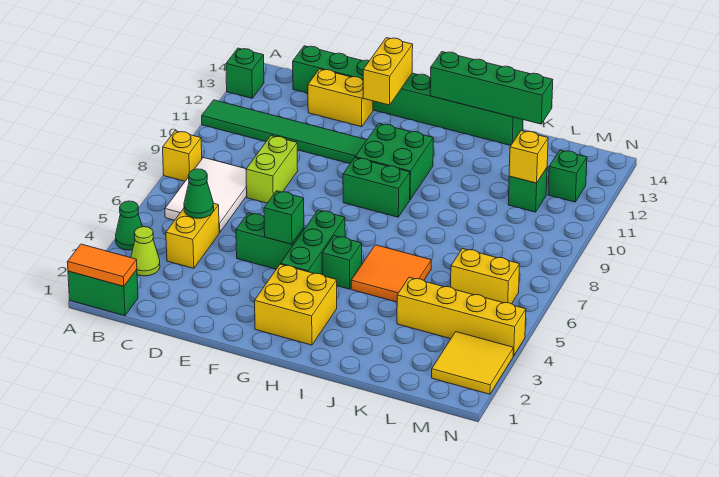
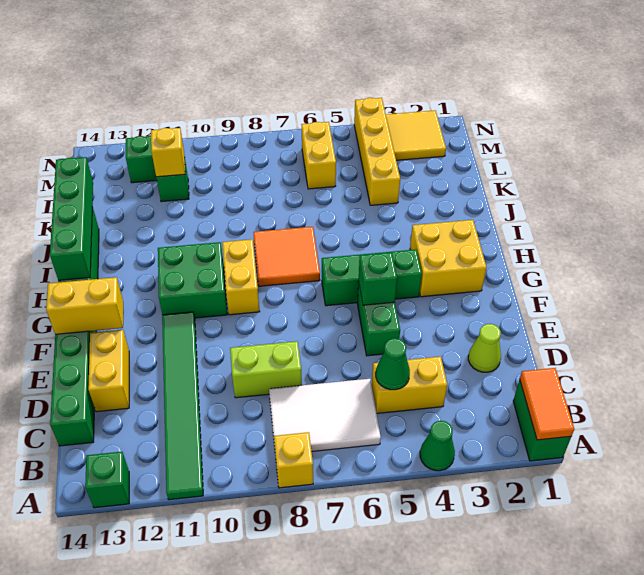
lime cone B3 level 1 -> lime cone D2 level 1
green brick G9:H9 level 1 -> yellow brick G9:H9 level 1
green brick H5 level 1 -> none
orange tile I5:J6 level 1 -> orange tile H7:I8 level 1

